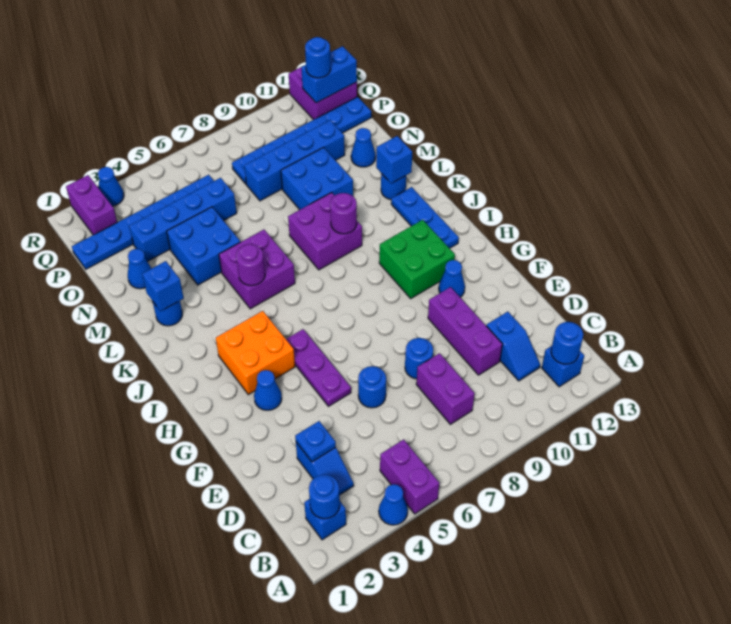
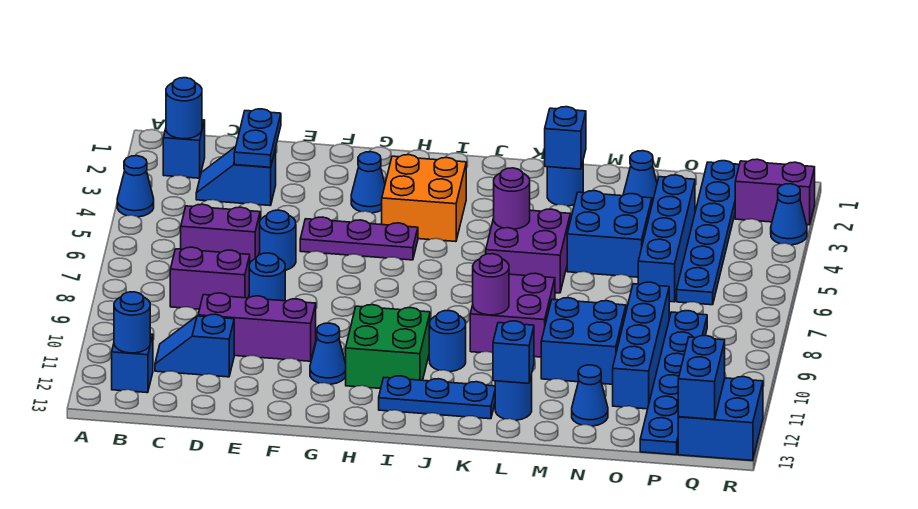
purple brick A5:B5 level 1 -> purple brick C6:D6 level 1
blue plate D3 level 2 -> blue plate D2:D3 level 2
purple brick Q12:R13 level 1 -> blue brick Q12:R13 level 1
blue round brick Q12 level 3 -> blue round brick J10 level 1

